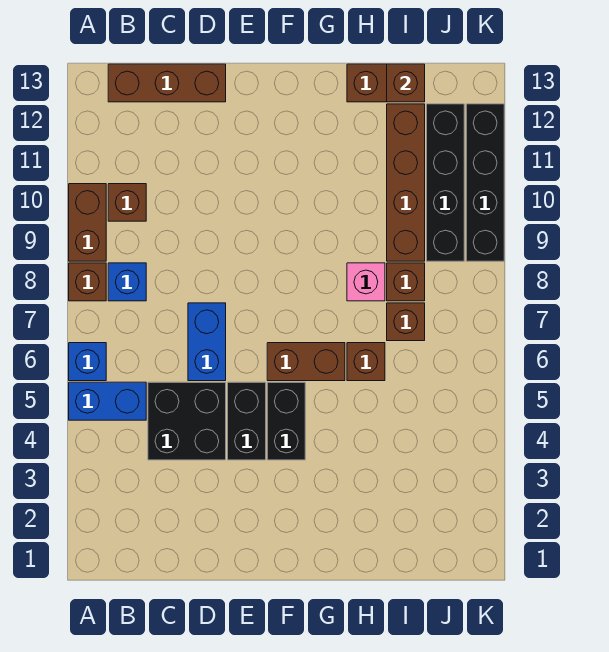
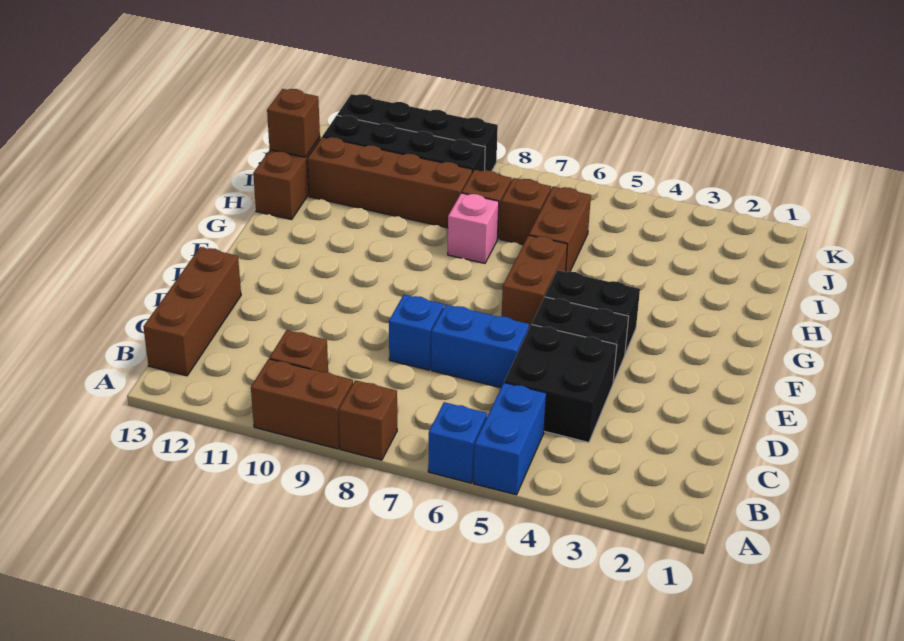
blue brick B8 level 1 -> blue brick D8 level 1
brown brick H6 level 1 -> brown brick H6:I6 level 1

